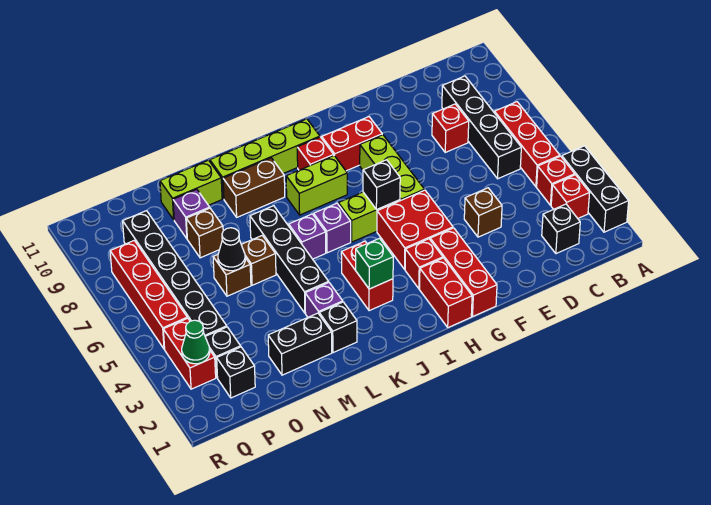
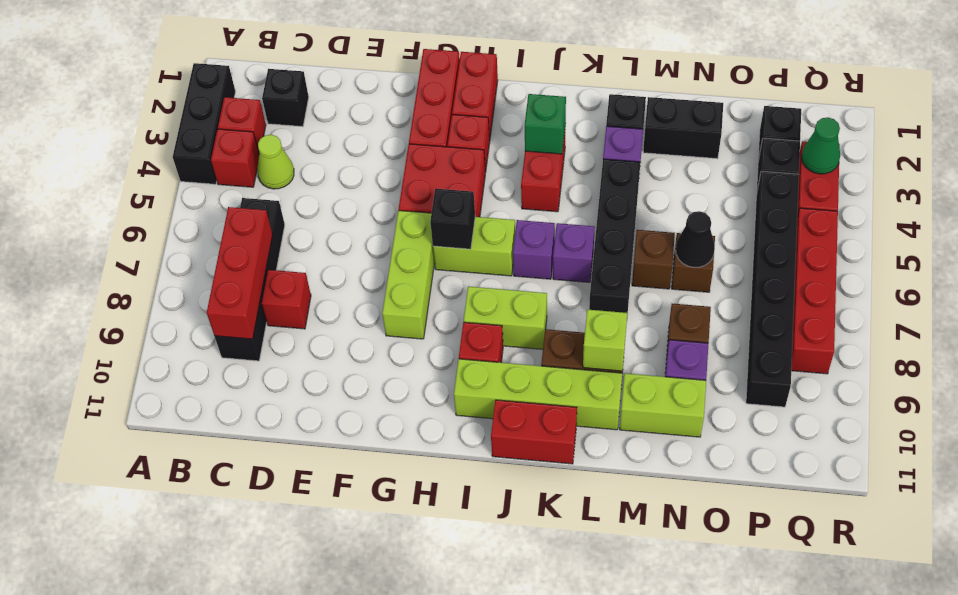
red brick B5:B7 level 1 -> red brick C7:C9 level 2
none -> lime cone C4 level 1
brown brick E4 level 1 -> none
red brick G9:H9 level 1 -> red brick J11:K11 level 1
none -> lime brick L9 level 2

